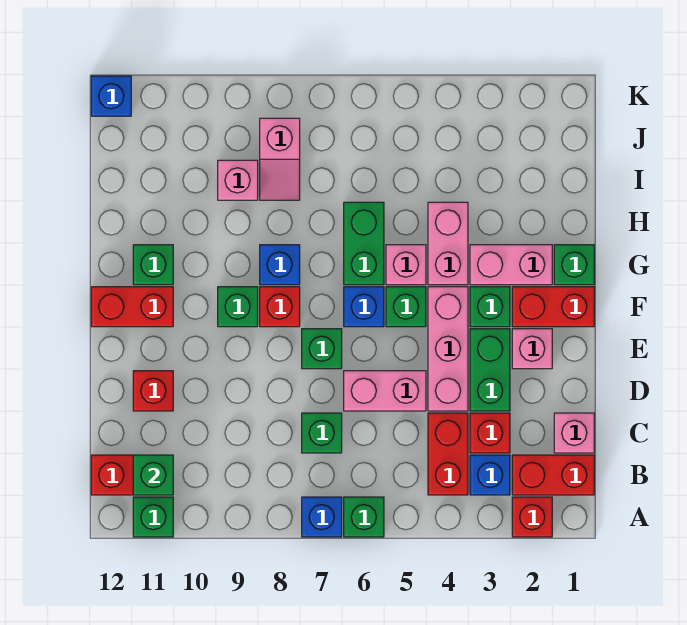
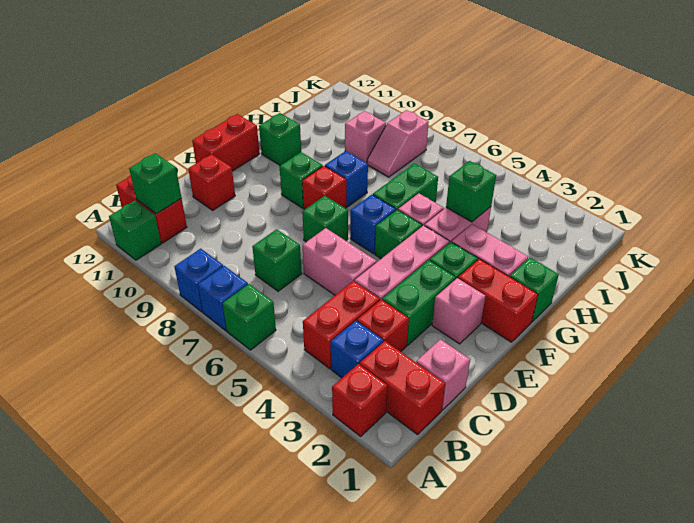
red brick F11:F12 level 1 -> red brick E12:F12 level 1
none -> green brick H4 level 2
blue brick K12 level 1 -> blue brick A8 level 1

